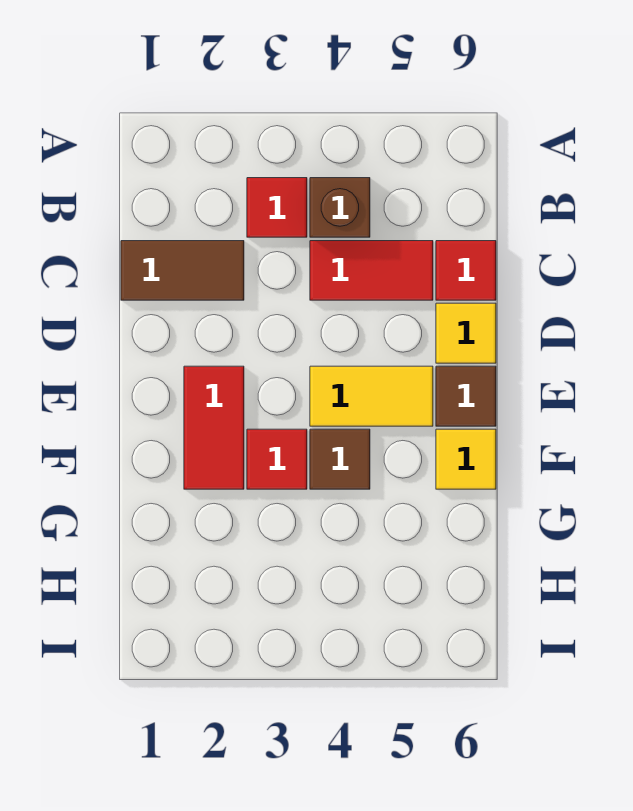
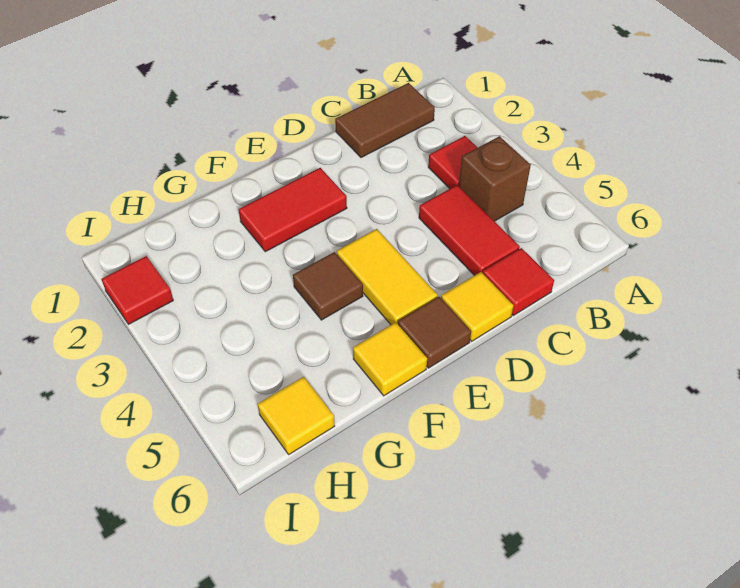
brown tile C1:C2 level 1 -> brown tile B1:C1 level 1
red tile F3 level 1 -> red tile I2 level 1
none -> yellow tile H6 level 1

